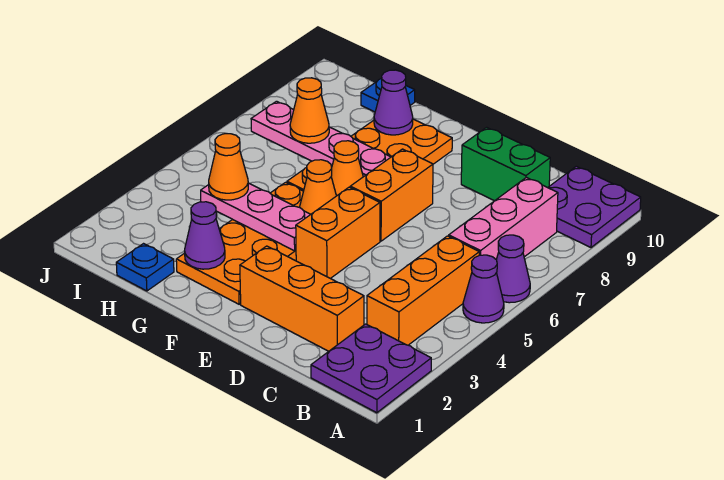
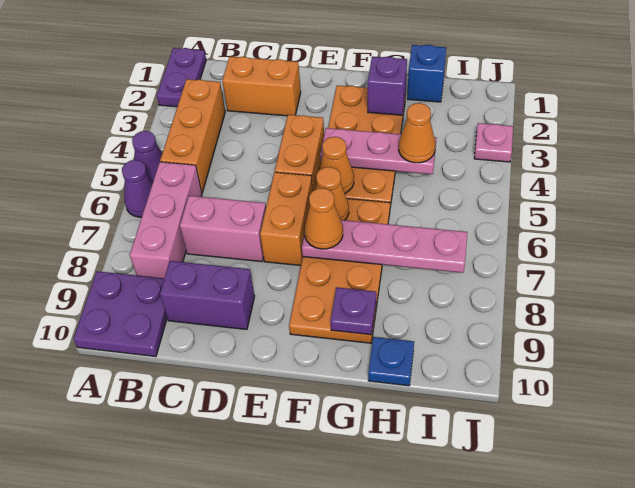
purple plate A1:B2 level 1 -> purple plate A1:A2 level 1
orange brick C2:E2 level 1 -> orange brick C2:D2 level 1
none -> pink brick C7:D7 level 1
green brick C9:D9 level 1 -> purple brick C9:D9 level 1
purple cone G2 level 2 -> purple brick G2 level 2
purple cone G9 level 2 -> purple plate G9 level 2
blue plate H1 level 1 -> blue brick H1 level 1
orange cone H7 level 3 -> orange cone F7 level 3
none -> pink plate J3 level 1

